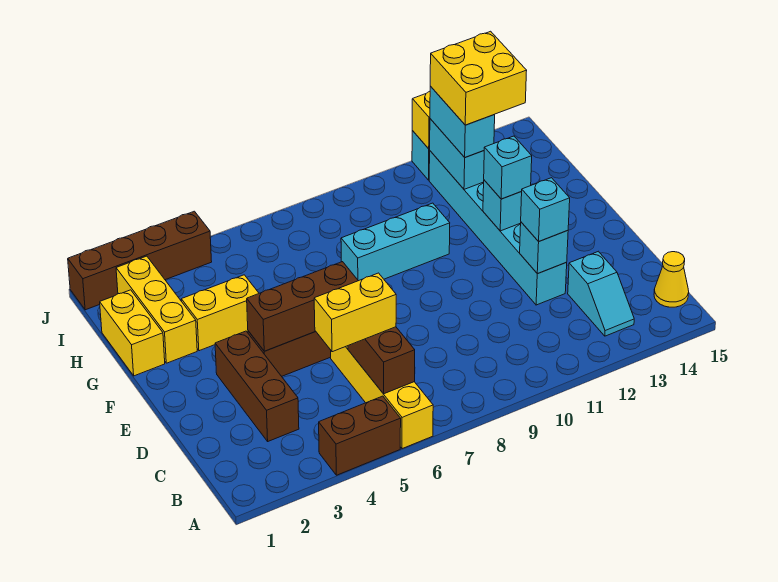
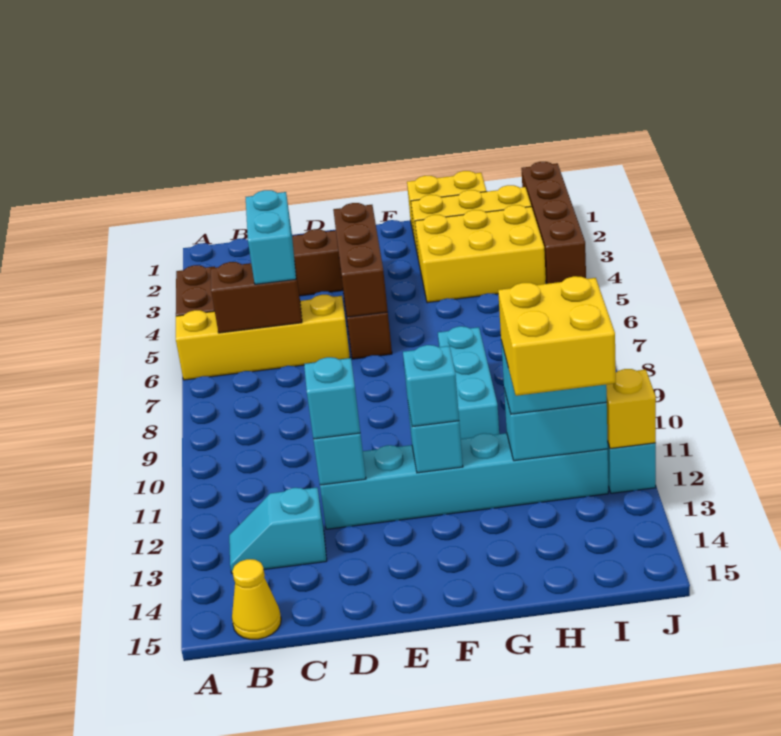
yellow brick C5:C6 level 3 -> cyan brick C5:C6 level 3
yellow brick G3:G4 level 1 -> yellow brick G3:I4 level 1

